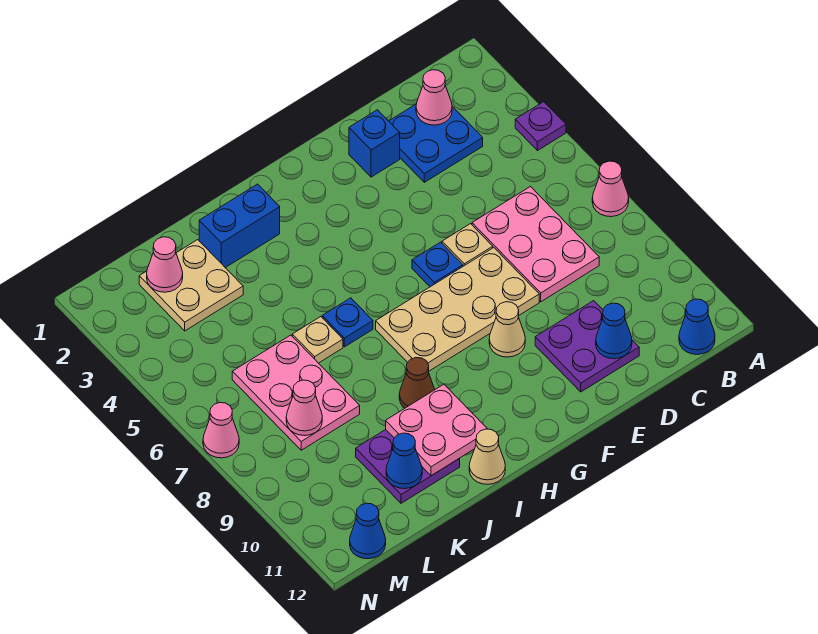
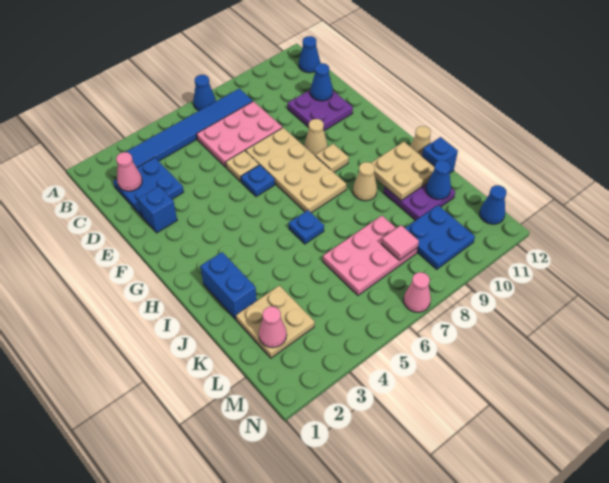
purple plate A4 level 1 -> none
pink cone A7 level 1 -> blue cone A7 level 1
none -> blue tile B3:B8 level 1
brown cone I9 level 1 -> tan cone I9 level 1
pink plate I10:J11 level 2 -> tan plate I10:J11 level 2
tan plate J6 level 1 -> tan plate G9 level 1
none -> blue brick J12 level 1
pink cone L8 level 2 -> pink tile L8 level 2
none -> blue plate L9:M10 level 1

